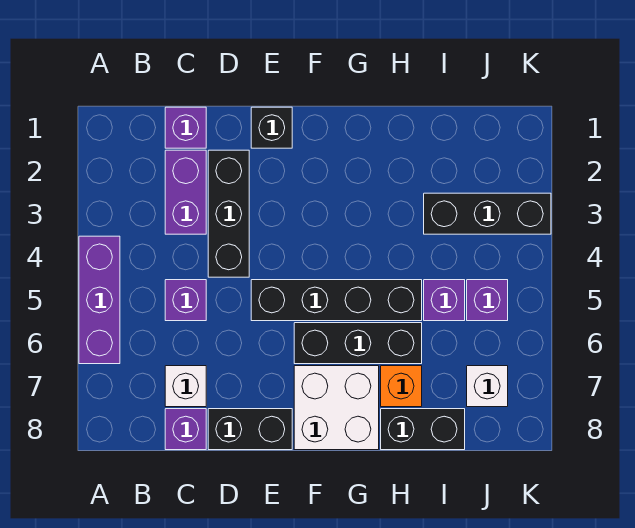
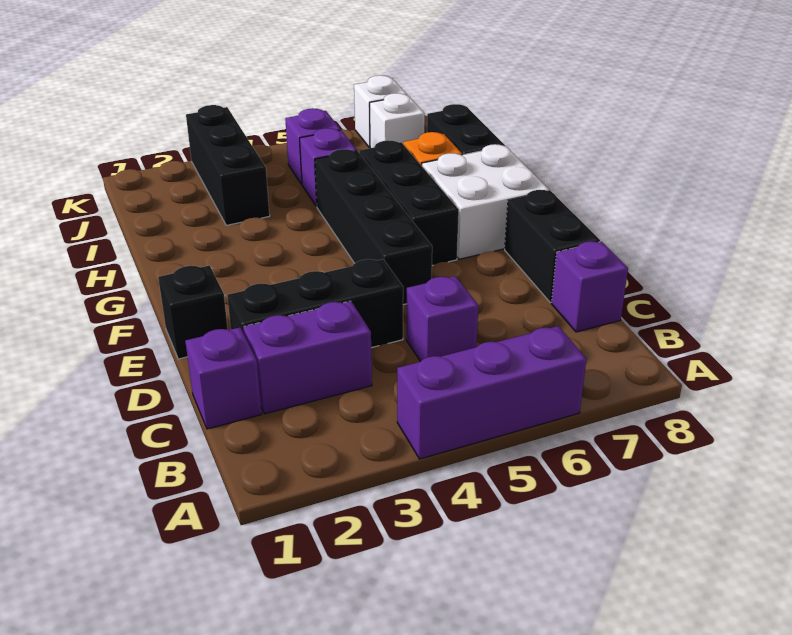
white brick C7 level 1 -> white brick K7 level 1

